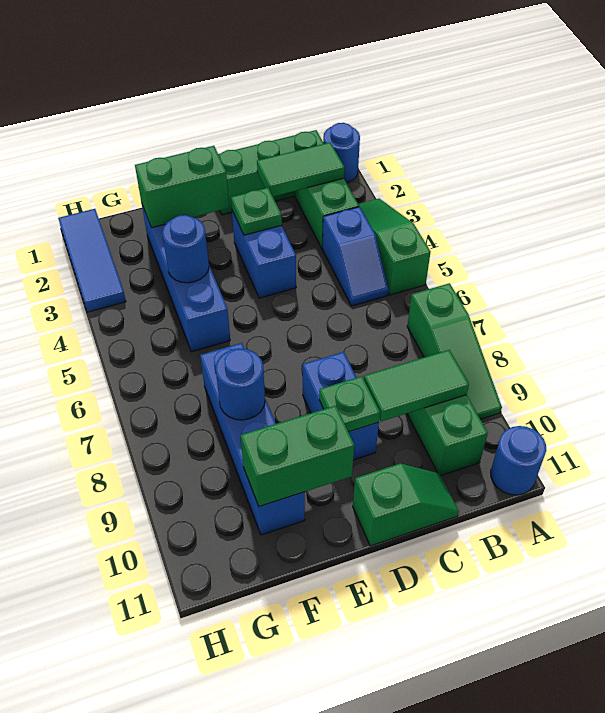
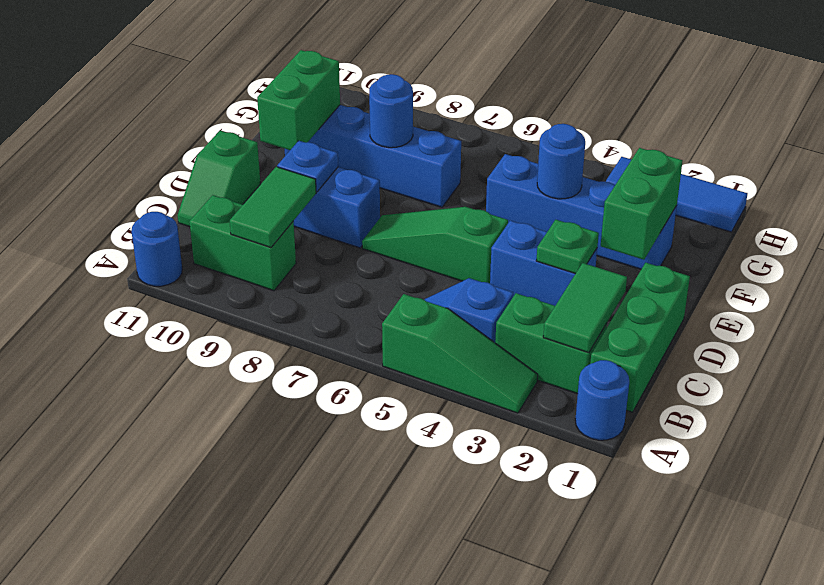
green slope A7:A9 level 1 top 7 -> green slope D5:D7 level 1 top 5
green plate D9 level 2 -> blue plate D9 level 2

